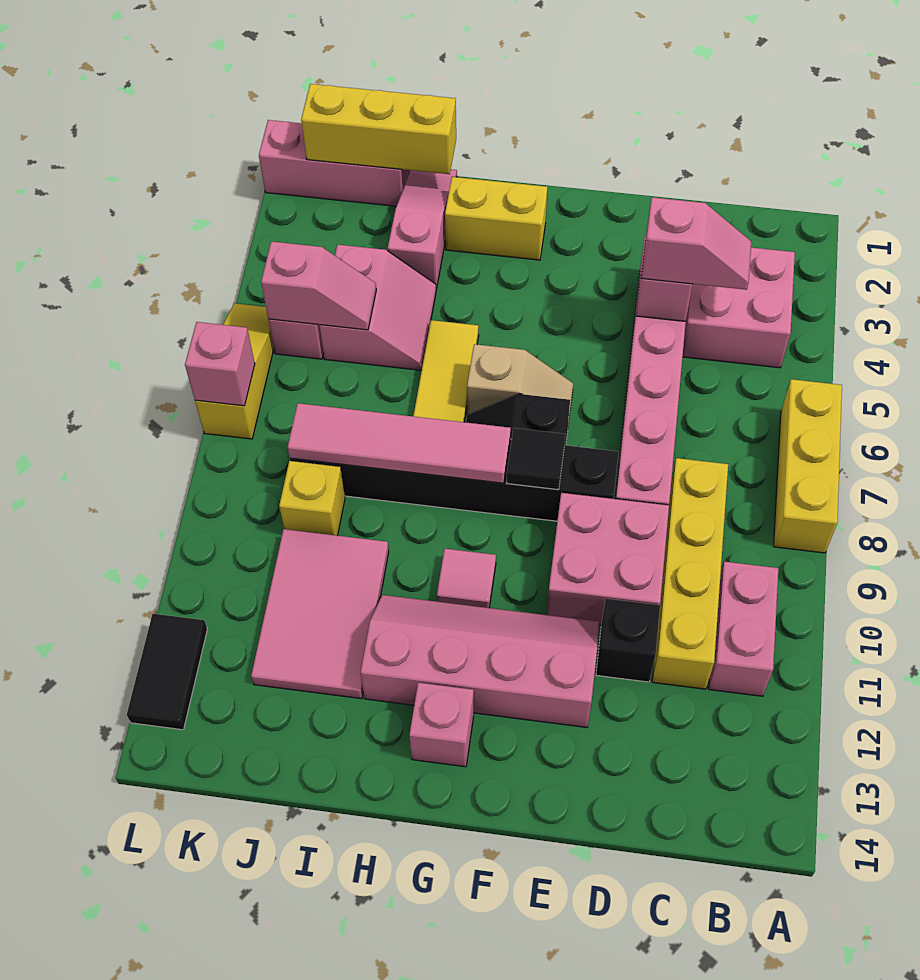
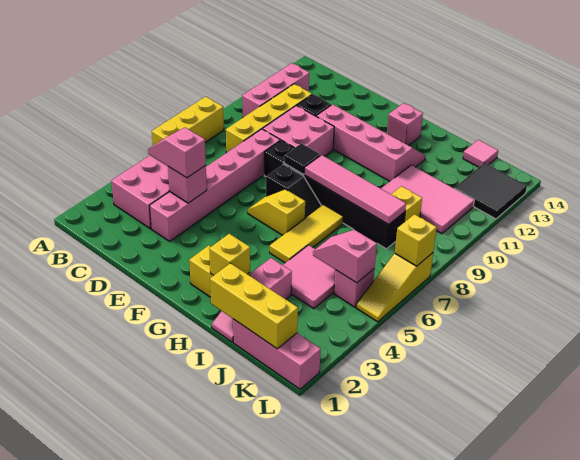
pink brick B10:B11 level 1 -> pink brick B10:B12 level 1
pink slope E11:H12 level 1 top 12 -> pink slope E11:H12 level 1 top 11
tan slope F6:G6 level 1 top G -> yellow slope F6:G6 level 1 top G
pink tile G10 level 1 -> pink tile J14 level 1
none -> yellow brick H2 level 2
pink slope I4:J5 level 1 top J -> pink tile I4:J5 level 1
pink tile I10:J12 level 1 -> pink tile I10:K11 level 1
pink brick L7 level 2 -> yellow brick L7 level 2
black tile L12:L13 level 1 -> black tile K12:L13 level 1

